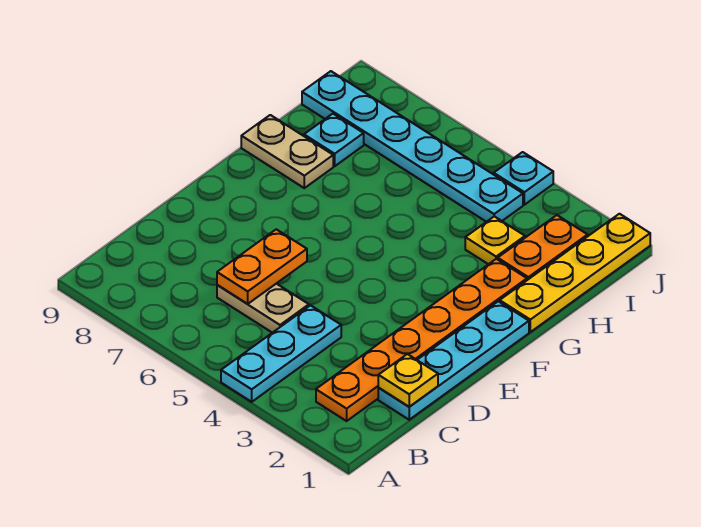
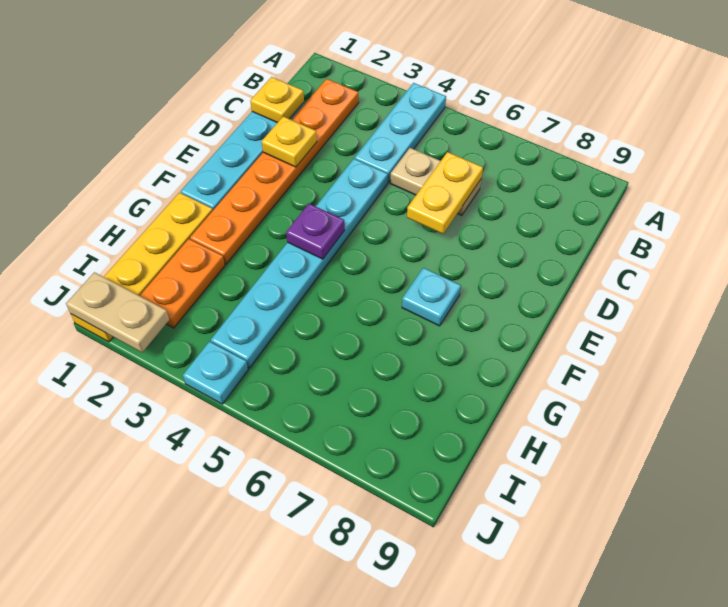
orange plate C6:D6 level 2 -> yellow plate C6:D6 level 2
none -> purple plate F4 level 2
tan plate G8:G9 level 1 -> tan plate J1:J2 level 2
yellow plate H3 level 1 -> yellow plate D2 level 2
cyan plate H8 level 1 -> cyan plate F7 level 1
cyan plate I4:I9 level 1 -> cyan plate D4:I4 level 1

